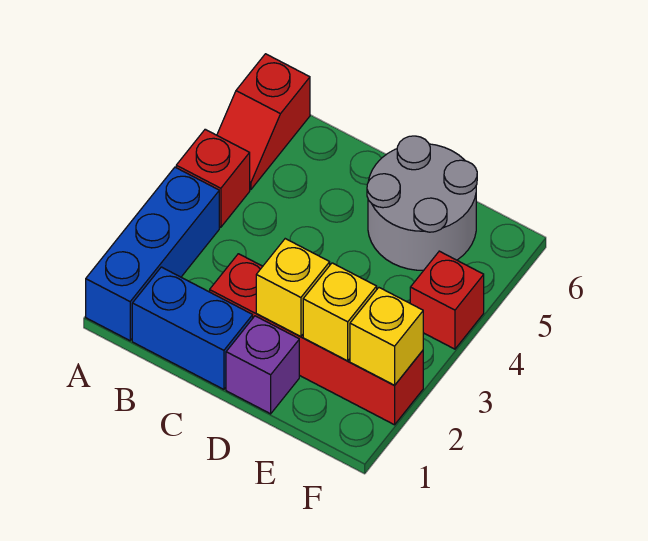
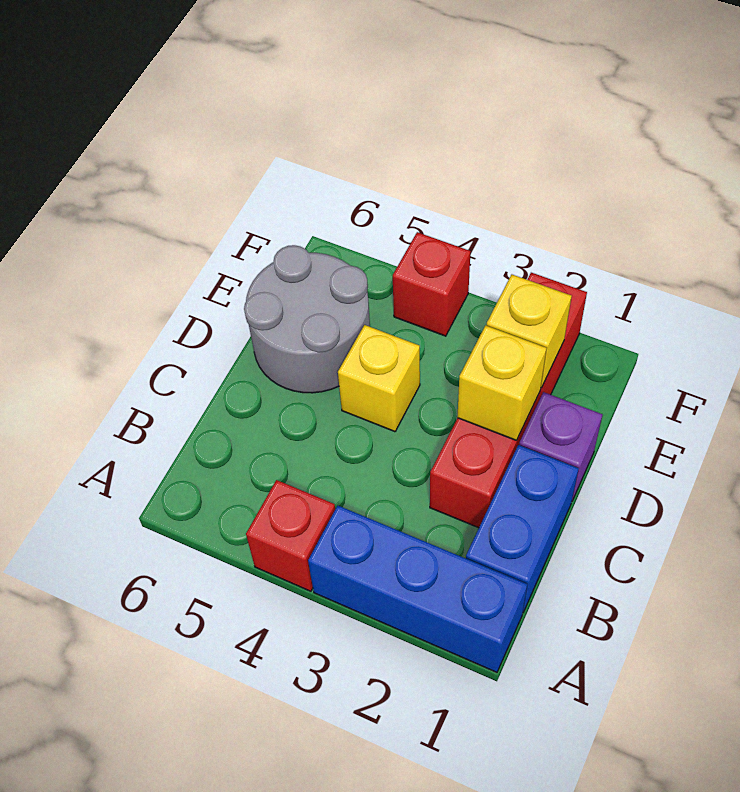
red slope A5:A6 level 1 top 6 -> none
yellow brick F2 level 2 -> yellow brick D4 level 1

